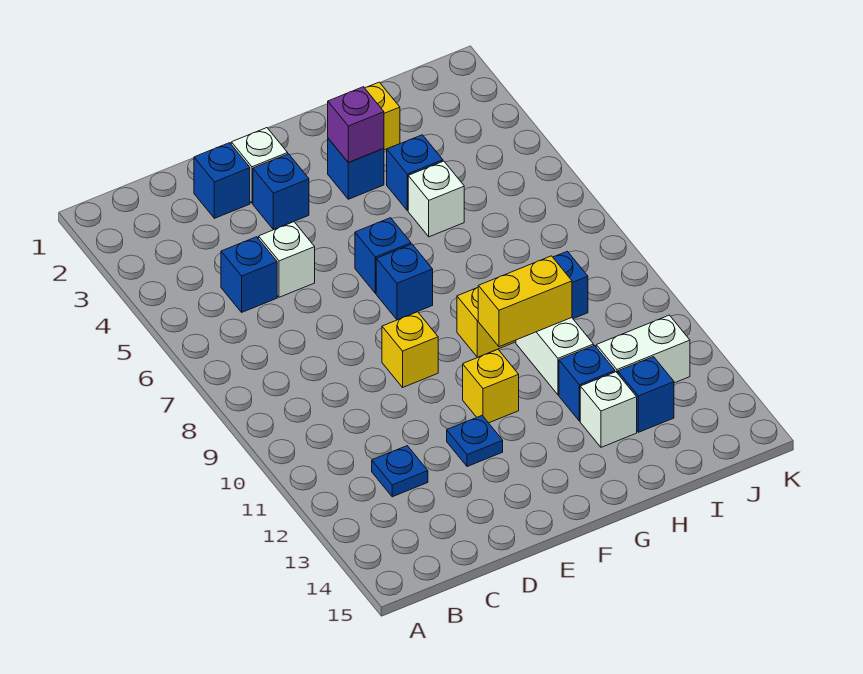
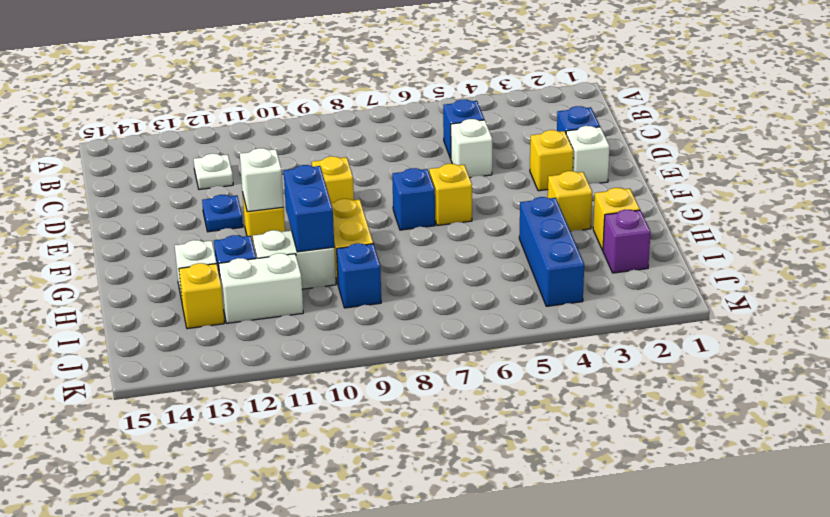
blue plate C12 level 1 -> white plate C12 level 1
blue brick E3 level 1 -> yellow brick E3 level 1
blue brick F6 level 1 -> yellow brick F6 level 1
blue brick G3 level 1 -> yellow brick G3 level 1
purple brick G3 level 2 -> purple brick I2 level 1
yellow brick G10:H10 level 2 -> blue brick G10:H10 level 2
blue brick H4 level 1 -> blue brick H4:J4 level 1
white brick H5 level 1 -> white brick F11 level 2
white brick I12:J12 level 1 -> white brick I11:I12 level 1
blue brick I13 level 1 -> yellow brick I13 level 1

